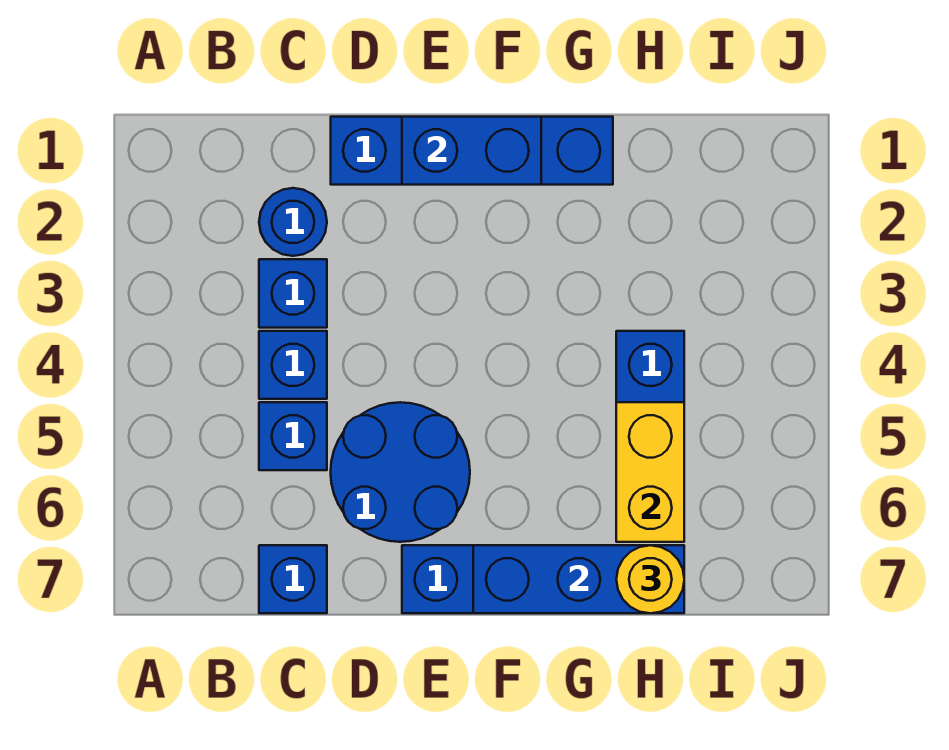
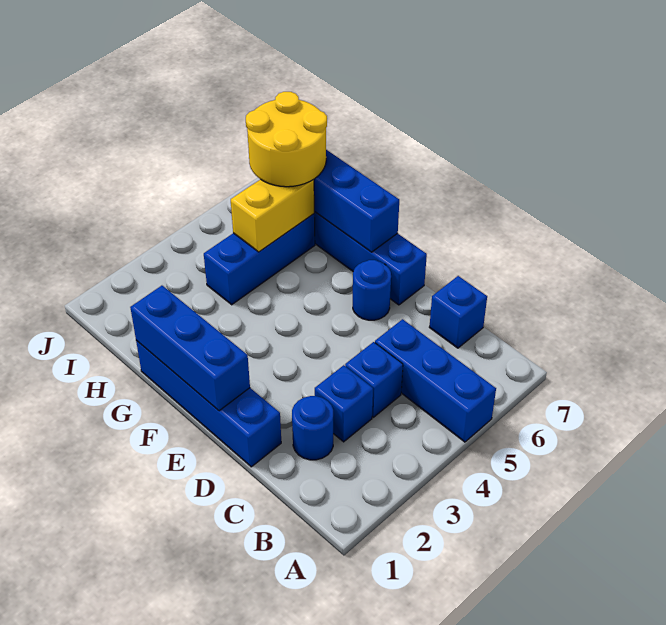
blue brick C5 level 1 -> blue brick A5:C5 level 1
blue round brick D5:E6 level 1 -> blue round brick E6 level 1
blue brick E1:F1 level 2 -> blue brick E1:G1 level 2
yellow round brick H7 level 3 -> yellow round brick H6:I7 level 3

